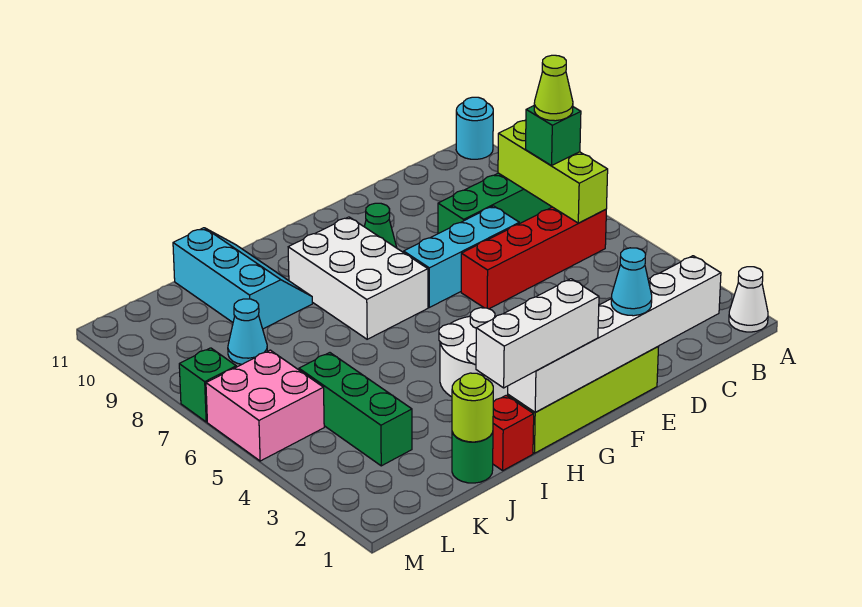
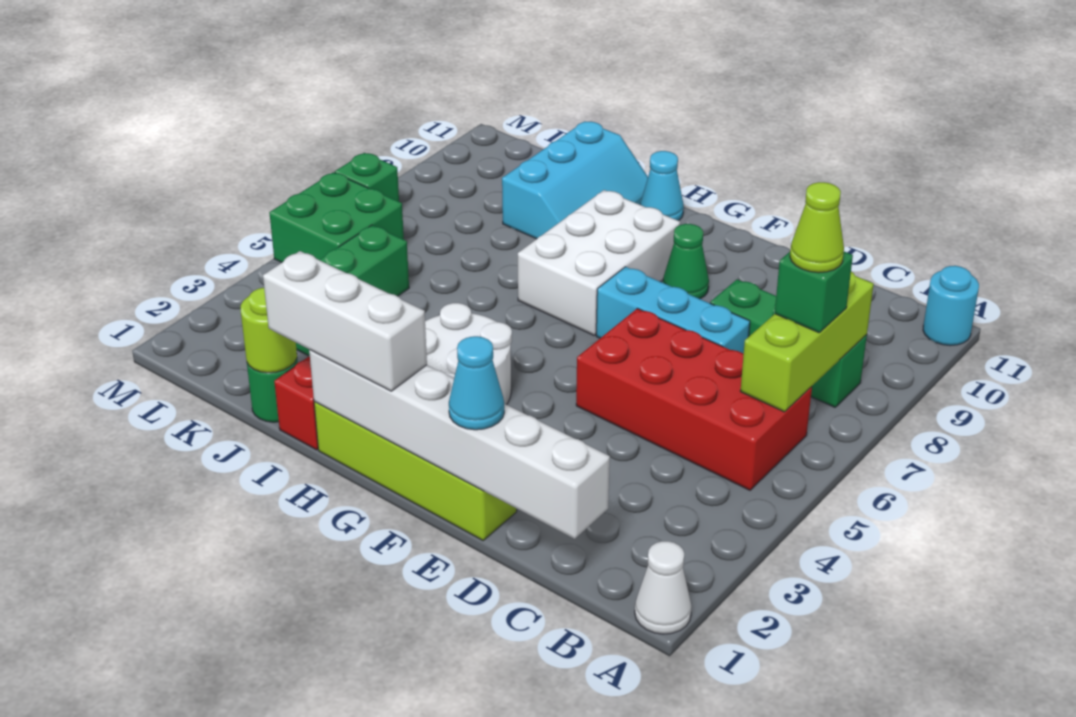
red brick B6:E6 level 1 -> red brick B5:E6 level 1
cyan cone K8 level 1 -> cyan cone H11 level 1
pink brick L5:M6 level 1 -> green brick L5:M6 level 1

